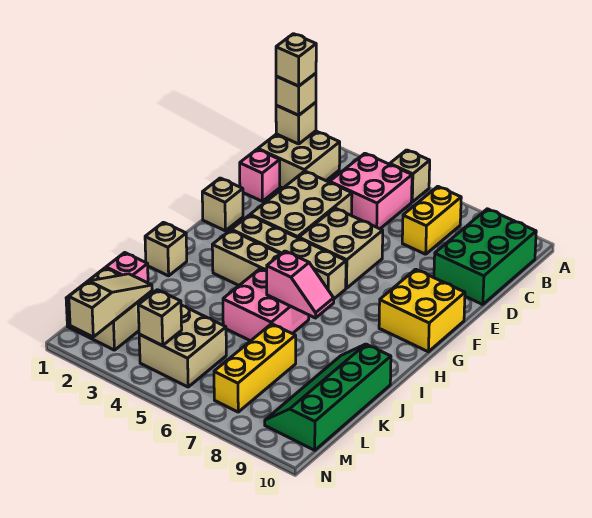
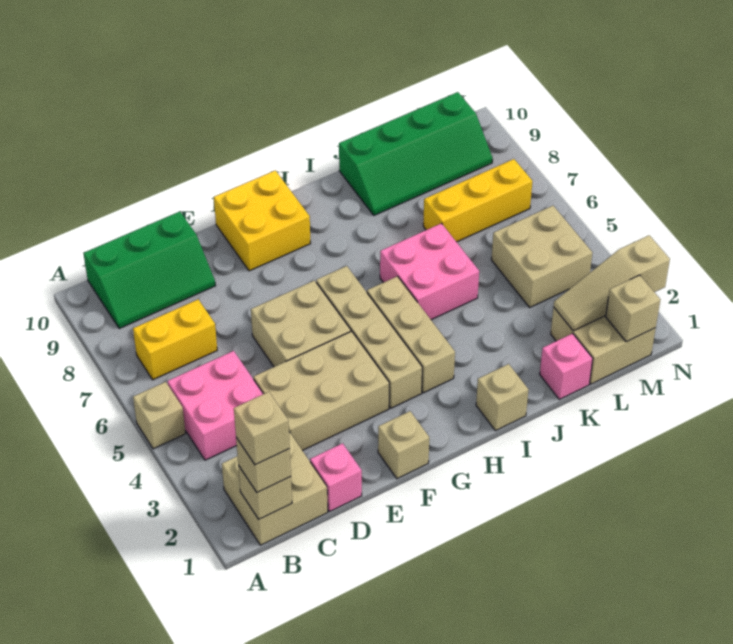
green brick B9:D10 level 1 -> green slope B9:D10 level 1 top 10
pink slope I6:I7 level 2 top 6 -> none
tan brick M4 level 2 -> tan brick M1 level 2

